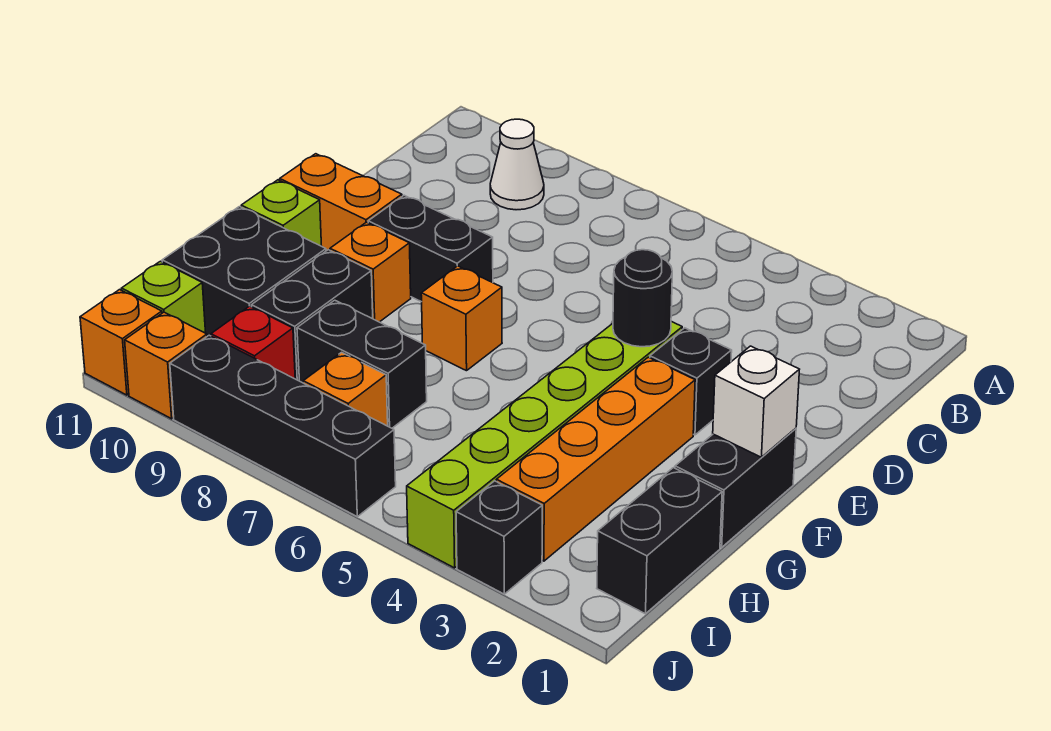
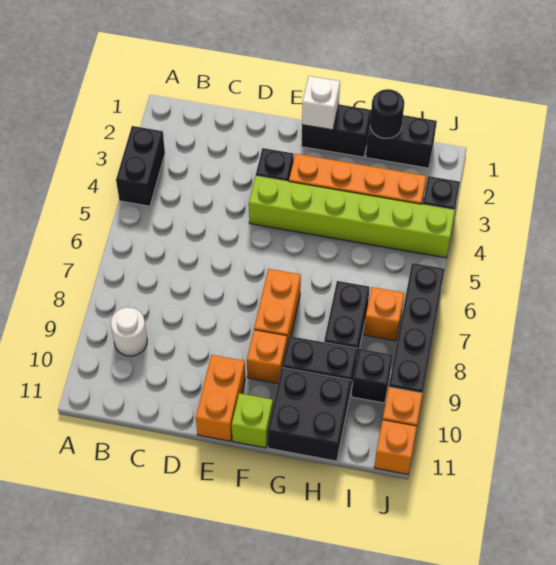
white cone B9 level 1 -> white round brick B9 level 1
black round brick E4 level 2 -> black round brick H1 level 2
black brick E8:E9 level 1 -> black brick A3:A4 level 1
orange brick F7 level 1 -> orange brick F7:F8 level 1
red brick I9 level 1 -> black brick I9 level 1
lime brick I11 level 1 -> none

